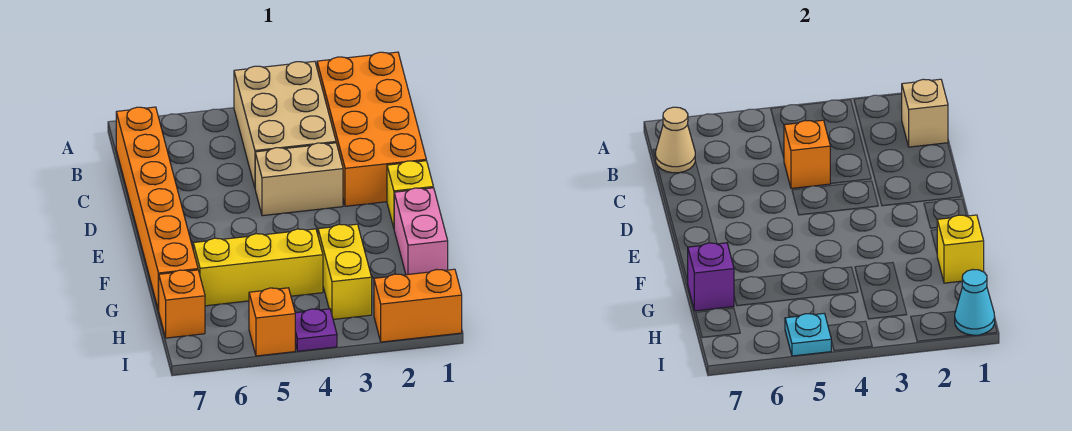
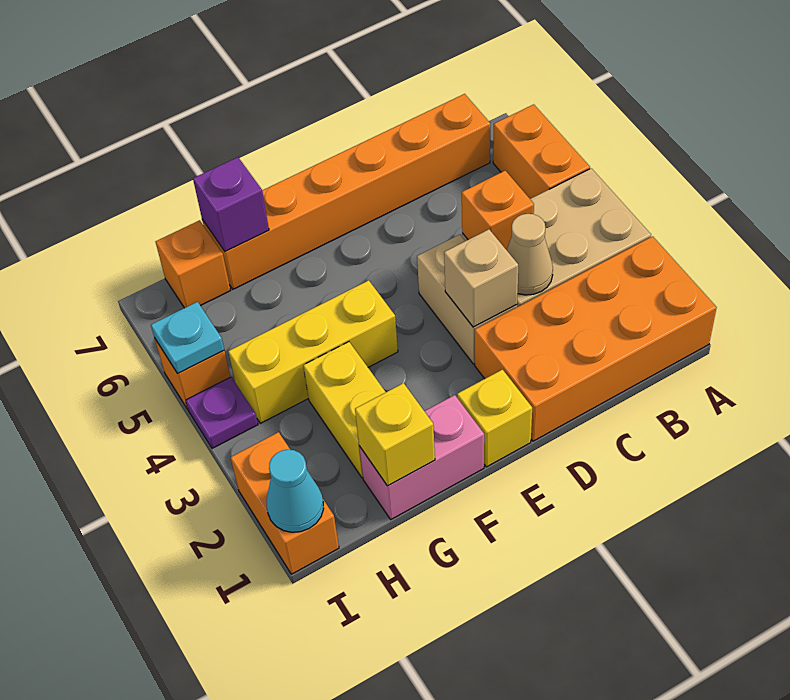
none -> orange brick A5:A6 level 1
tan brick B1 level 2 -> tan brick D3 level 2
tan cone B7 level 2 -> tan cone C3 level 2
yellow brick G3:H3 level 1 -> yellow brick G2:G3 level 1
yellow brick G4:G6 level 1 -> yellow brick F4:H4 level 1

